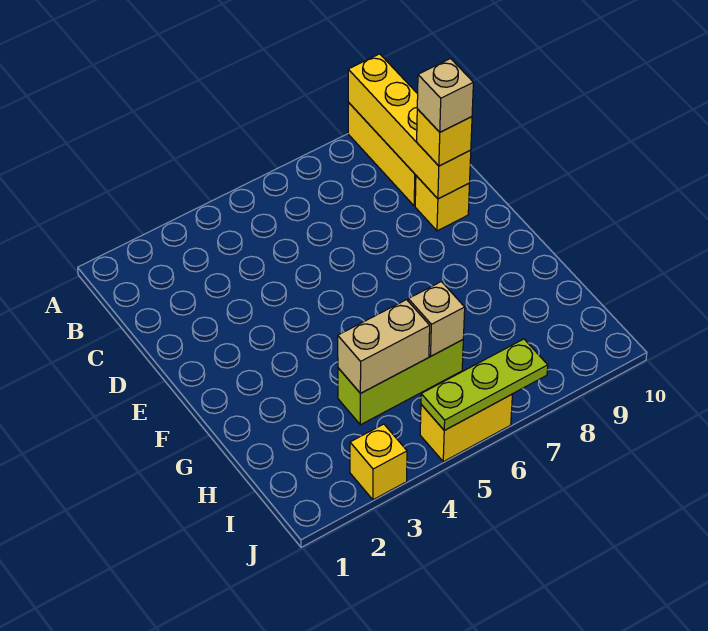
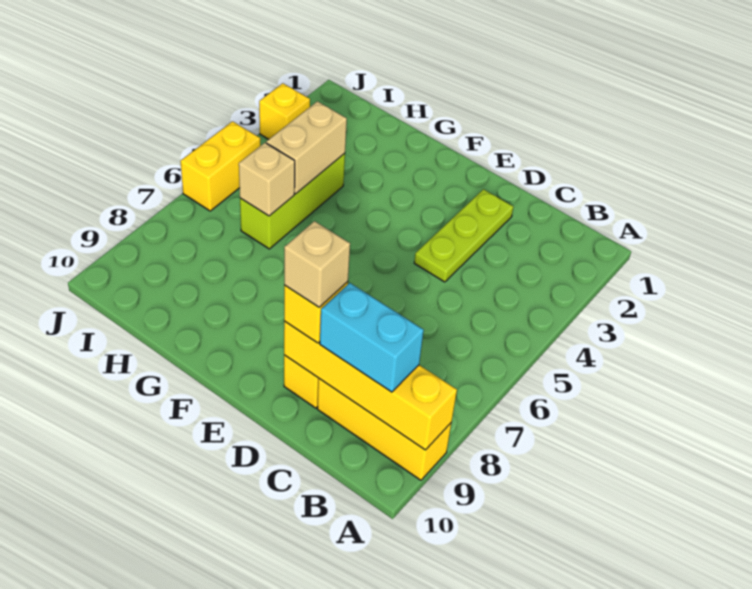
none -> cyan brick B9:C9 level 3
lime plate J5:J7 level 2 -> lime plate D2:D4 level 1

